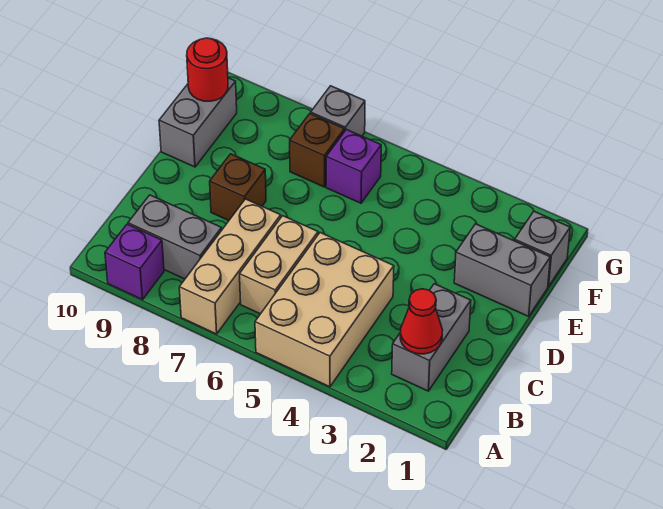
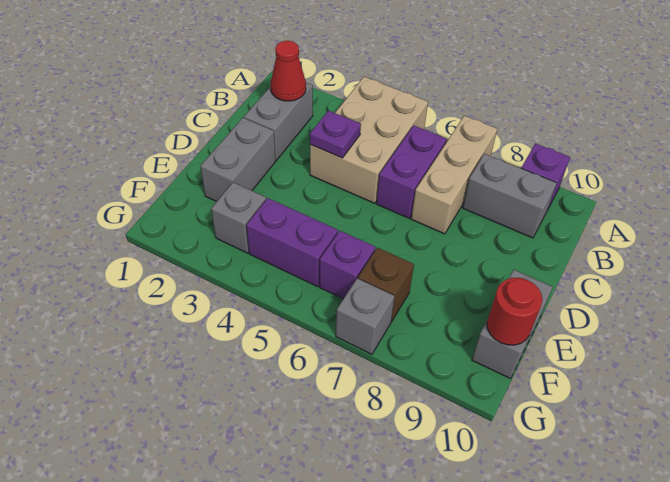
tan brick B6:C6 level 1 -> purple brick B6:C6 level 1
none -> purple plate C4 level 2
brown brick D8 level 1 -> none
grey brick E1:E2 level 1 -> grey brick D2:E2 level 1
grey brick F1 level 1 -> grey brick F3 level 1
none -> purple brick F4:F5 level 1

